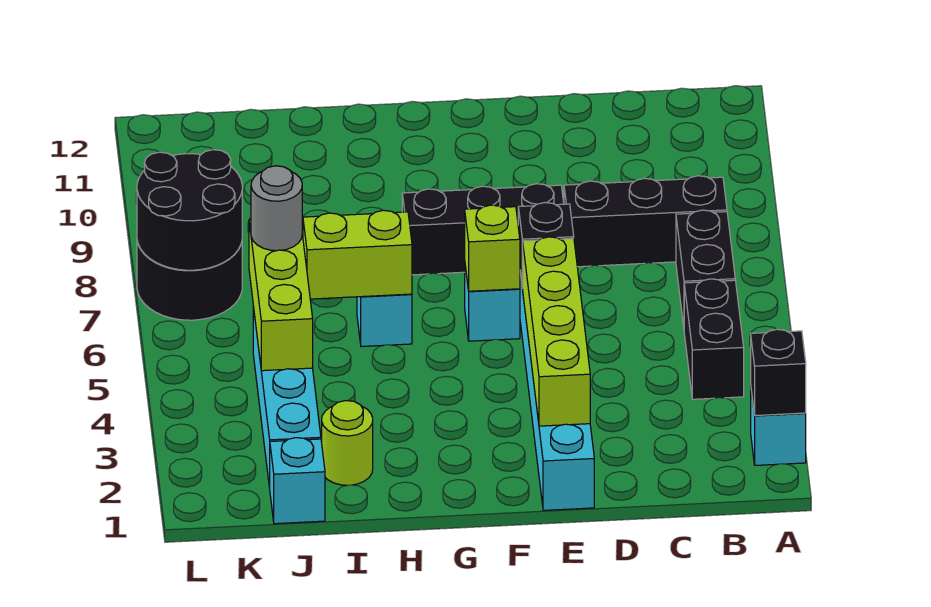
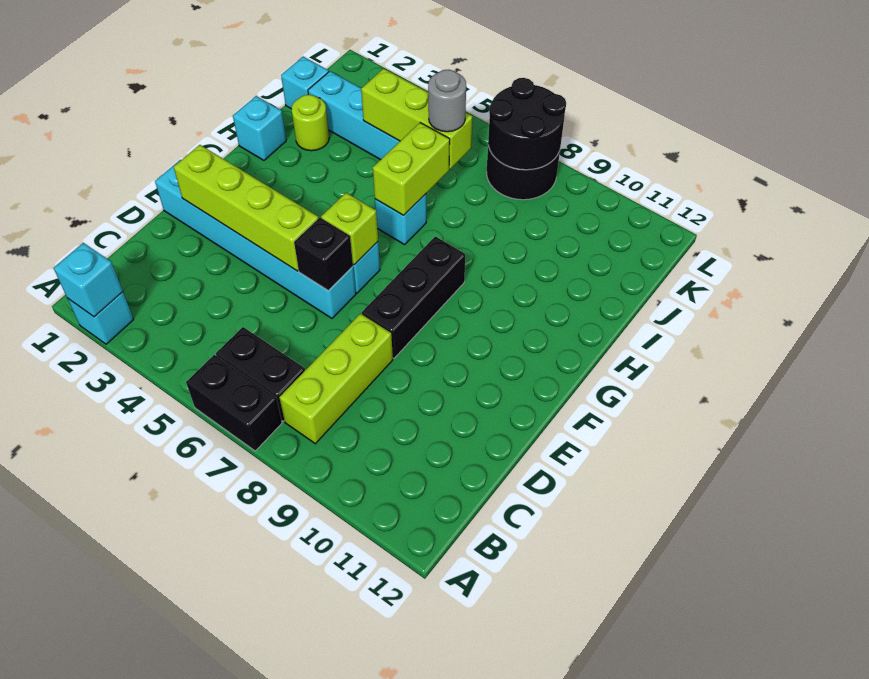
black brick A2 level 2 -> cyan brick A2 level 2
black brick B4:B5 level 1 -> black brick A6:A7 level 1
black brick B8:D8 level 1 -> lime brick B8:D8 level 1
none -> cyan brick H1 level 1

